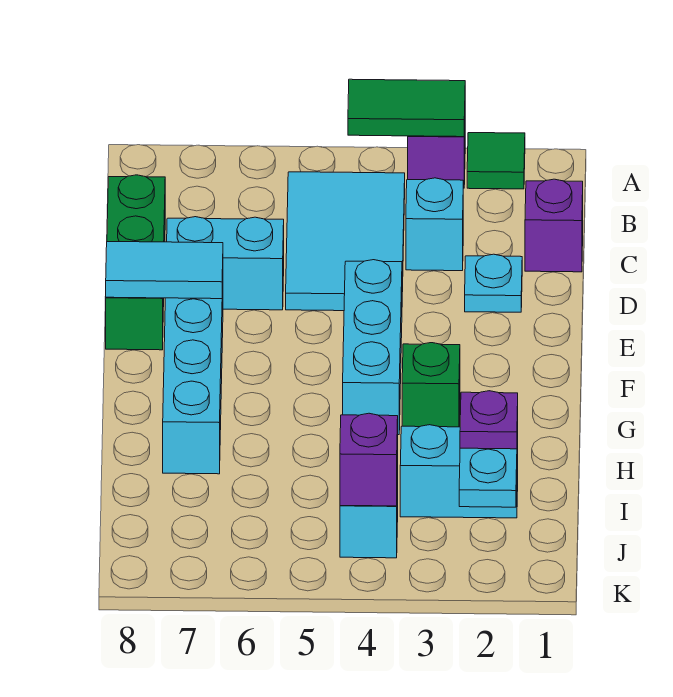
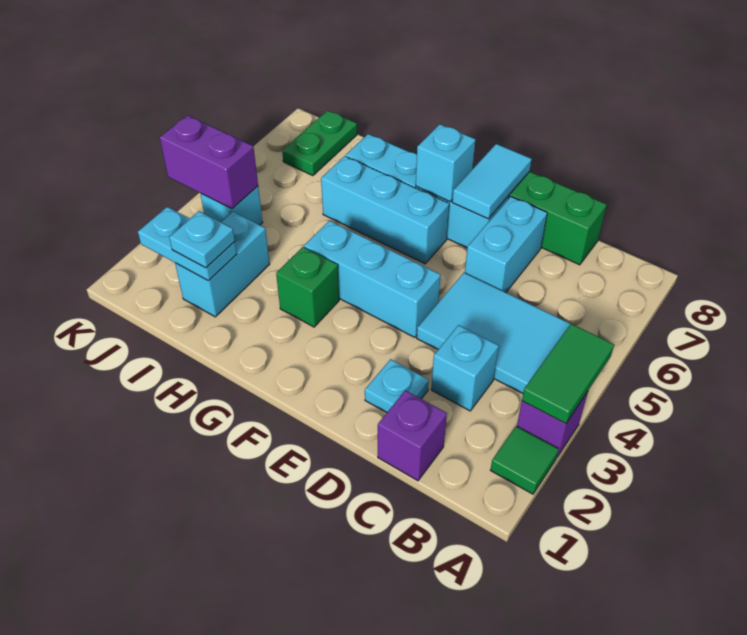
none -> cyan brick F6:H6 level 1
none -> cyan brick F7 level 2
purple plate I2 level 3 -> cyan plate I2 level 3
purple brick J4 level 2 -> purple brick J4:K4 level 2
none -> green plate J7:J8 level 1

